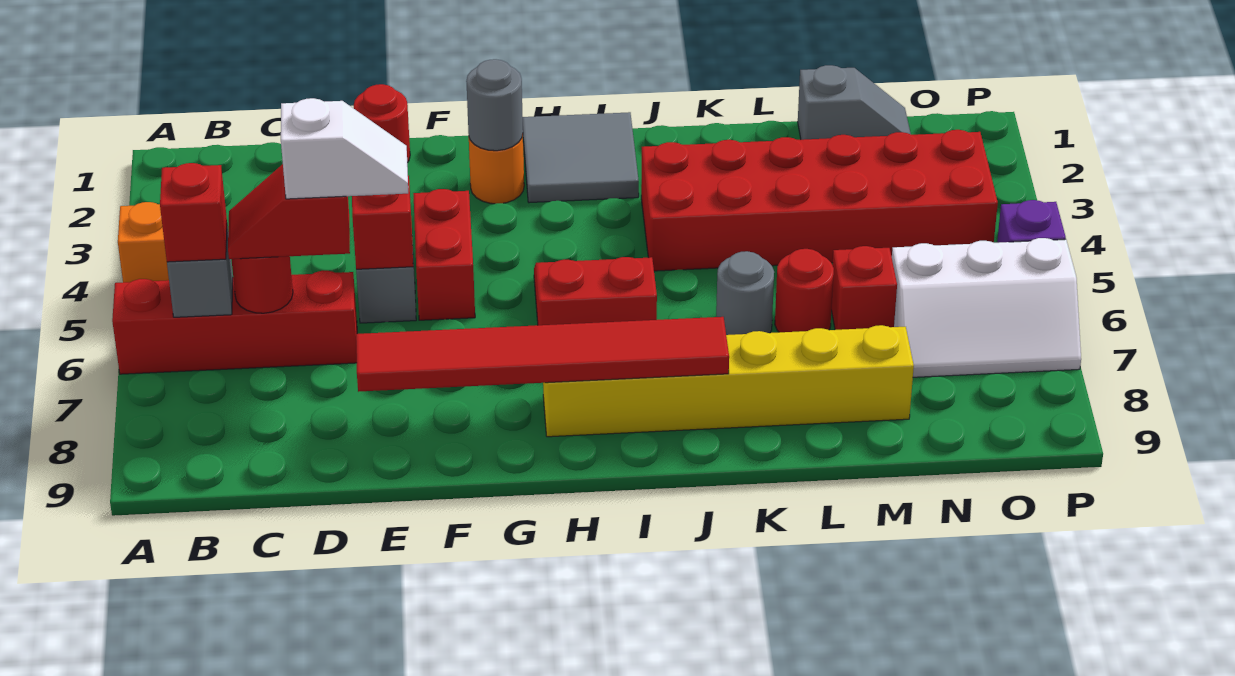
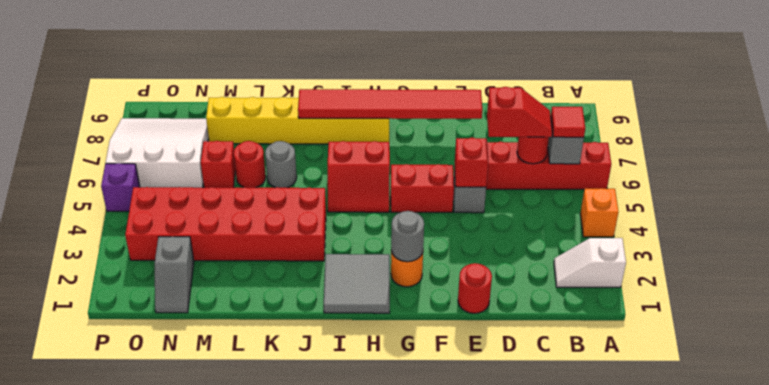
red brick B6 level 3 -> red tile B6 level 3
white slope D6:E6 level 4 top D -> white slope A2:B2 level 1 top A
red brick F4:F5 level 1 -> red brick F5:G5 level 1
grey slope M1:N1 level 1 top M -> grey slope N1:N2 level 1 top 2
white slope N6:P7 level 1 top 6 -> white slope N6:P8 level 1 top 6

